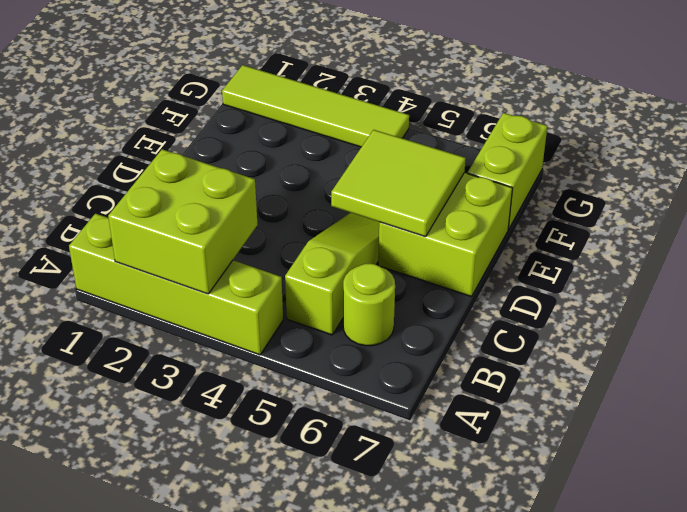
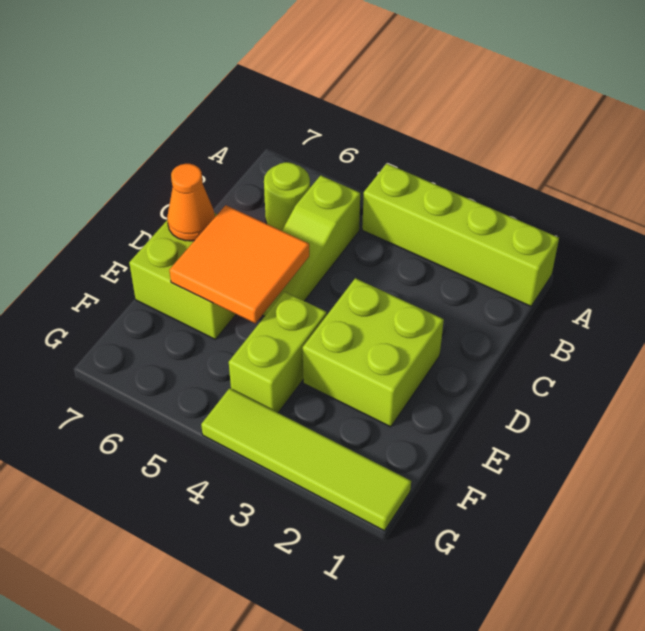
lime brick A2:B3 level 2 -> lime brick D2:E3 level 1
lime tile D5:E6 level 2 -> orange tile D5:E6 level 2
none -> orange cone D7 level 2
lime brick F7:G7 level 1 -> lime brick E4:F4 level 1

